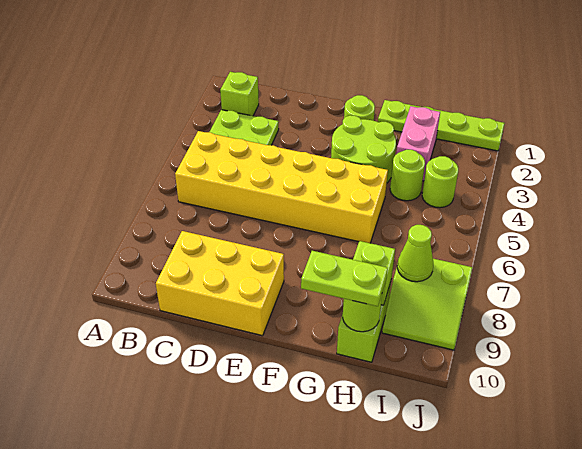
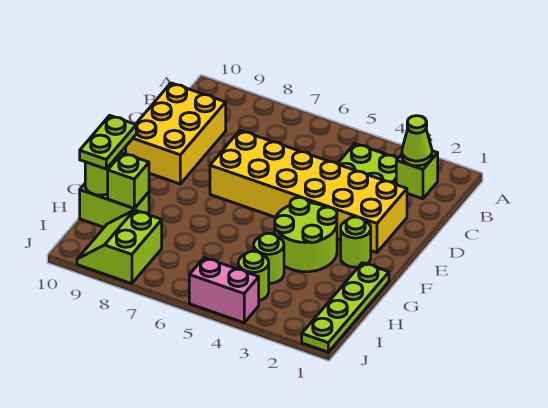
yellow brick B5:G6 level 1 -> yellow brick D2:E7 level 1
pink brick H2:H3 level 1 -> pink brick J4:J5 level 1
lime cone I8 level 2 -> lime cone B2 level 2

